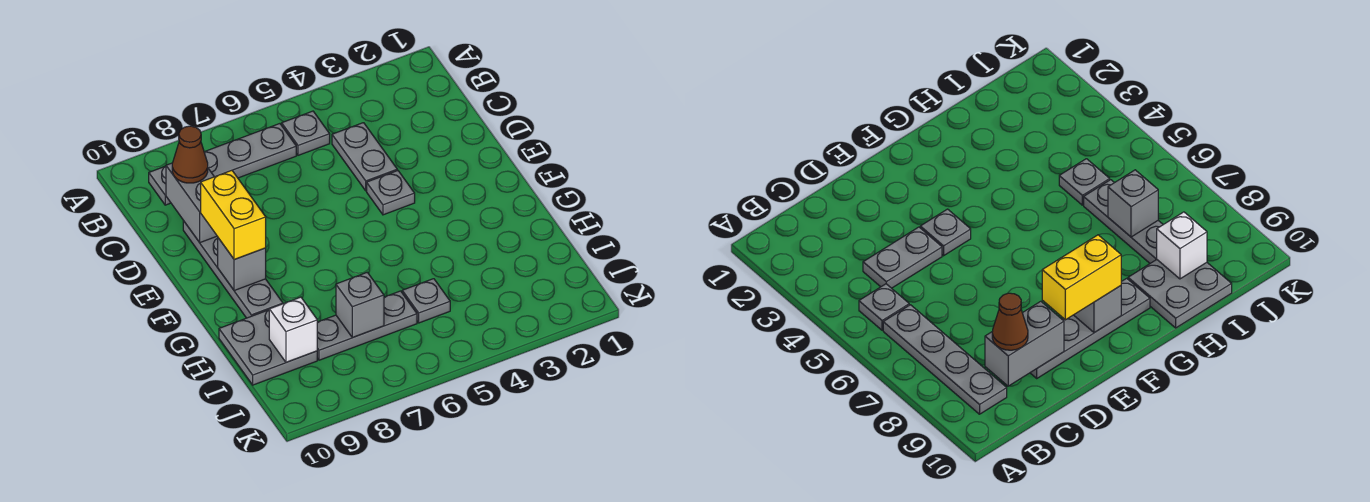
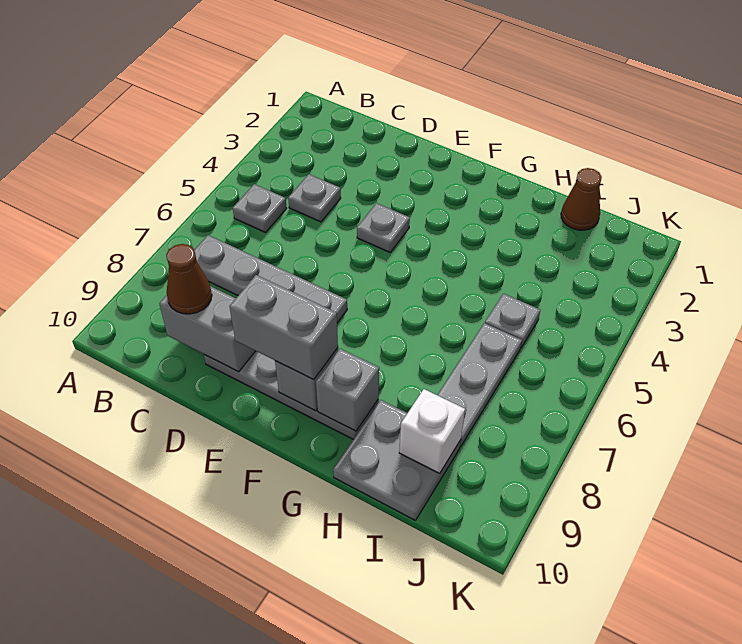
grey plate B6:B9 level 1 -> grey plate B7:E7 level 1
grey plate C4:D4 level 1 -> grey plate C4 level 1
yellow brick E9:F9 level 3 -> grey brick E9:F9 level 3
none -> brown cone I1 level 1
grey brick I7 level 2 -> grey brick G9 level 2

